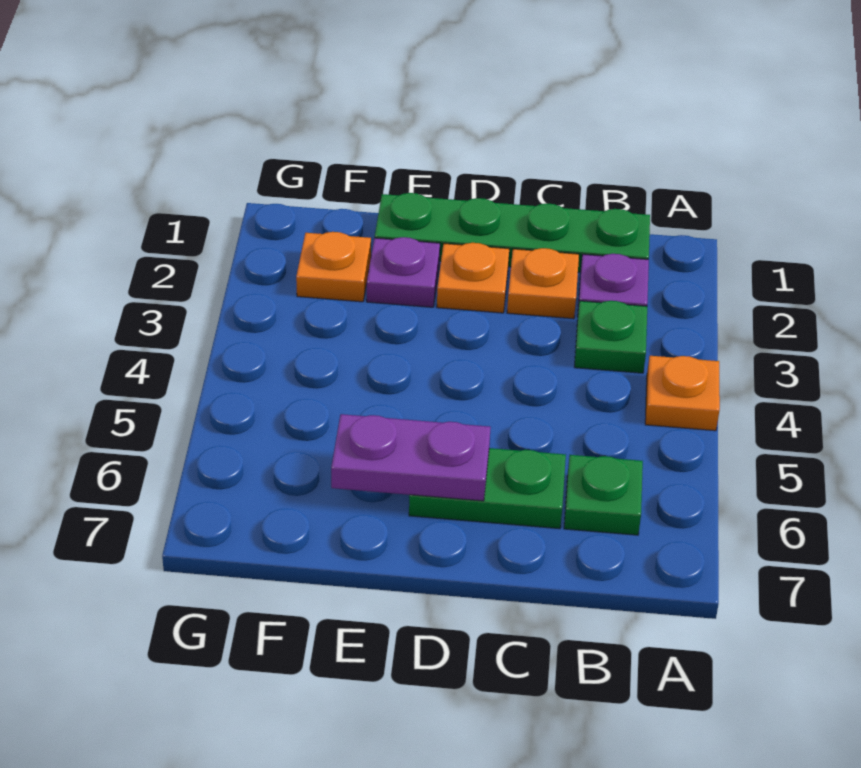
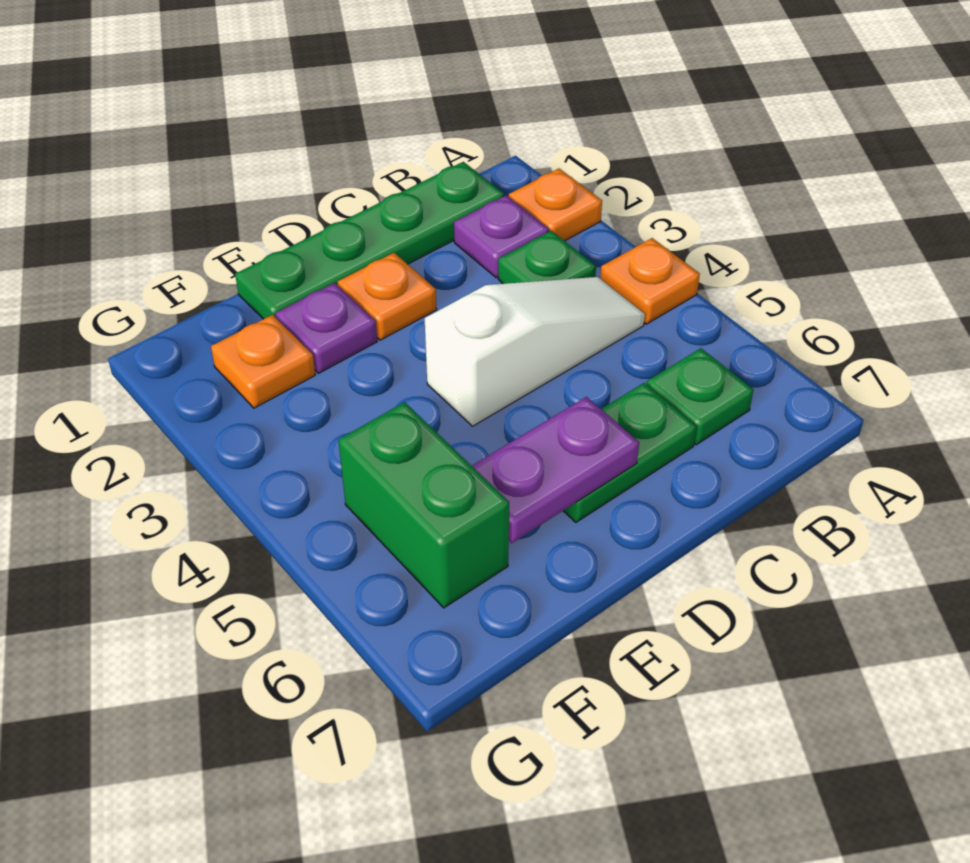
none -> white slope B4:D4 level 1 top D
orange plate C2 level 1 -> orange plate A2 level 1
none -> green brick F5:F6 level 1

